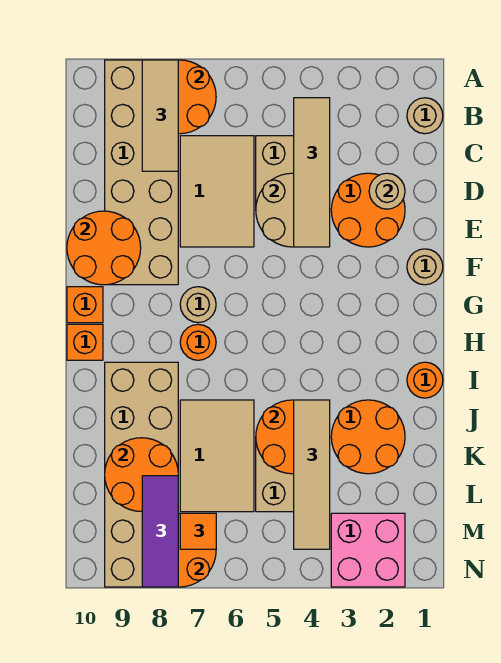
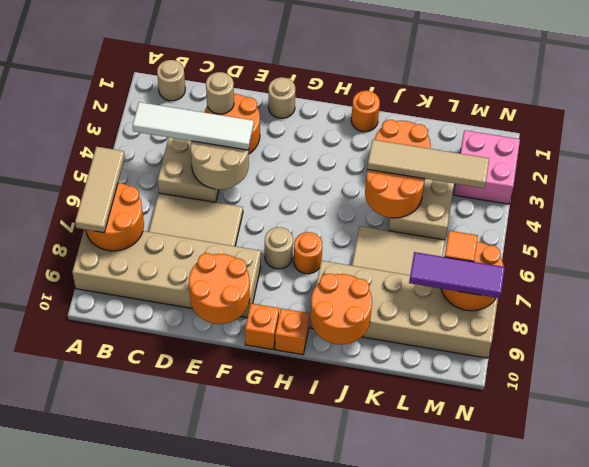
tan tile A8:C8 level 3 -> tan tile A6:A8 level 3
tan tile B4:E4 level 3 -> white tile B4:E4 level 3
orange round brick K8:L9 level 2 -> orange round brick I9:J10 level 2

